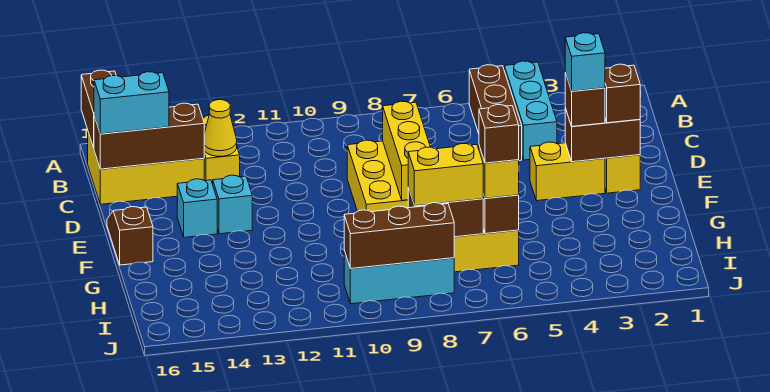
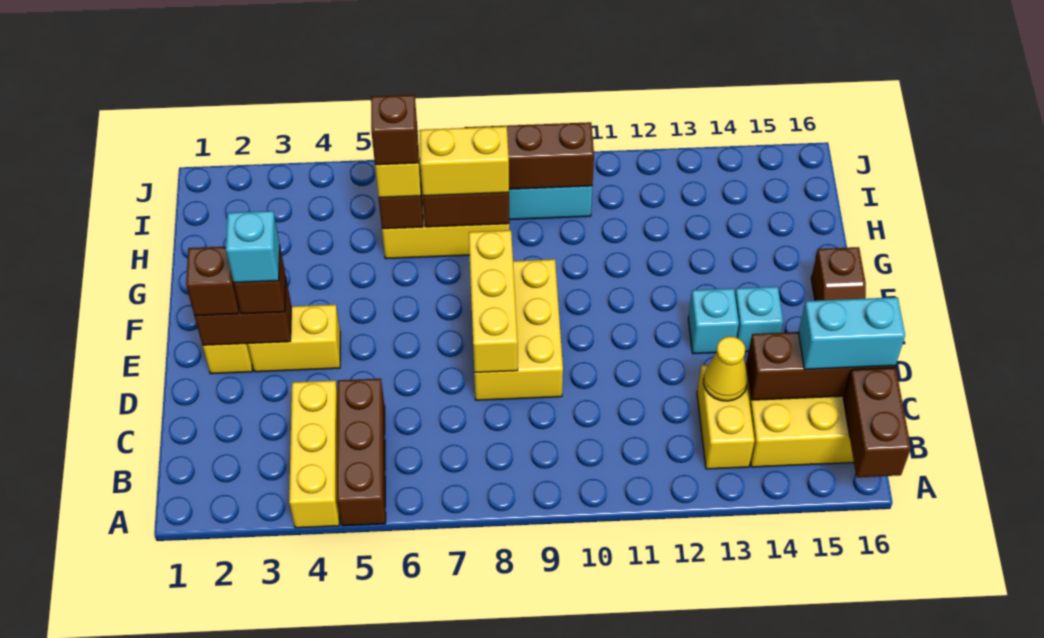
cyan brick A4:C4 level 1 -> yellow brick A4:C4 level 1

